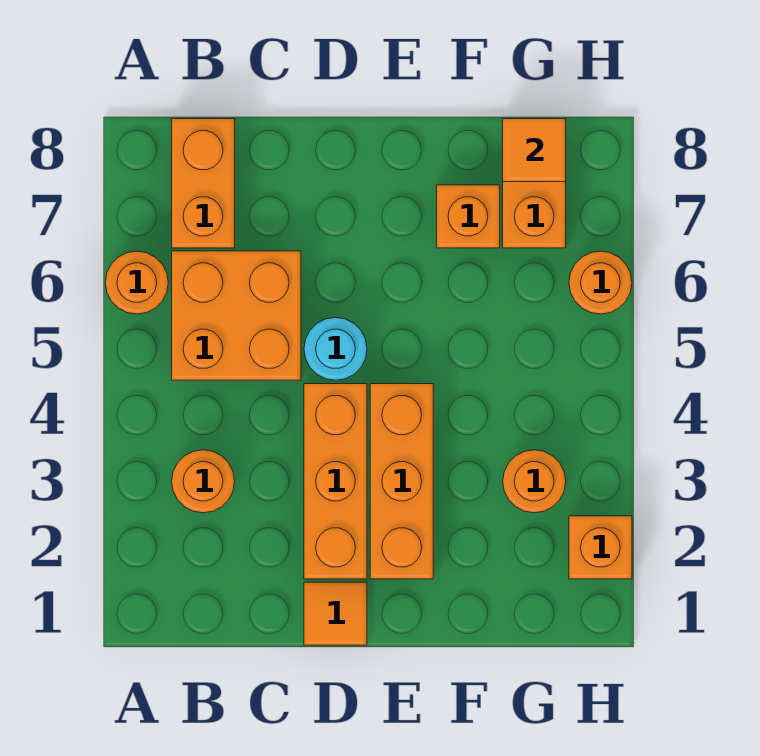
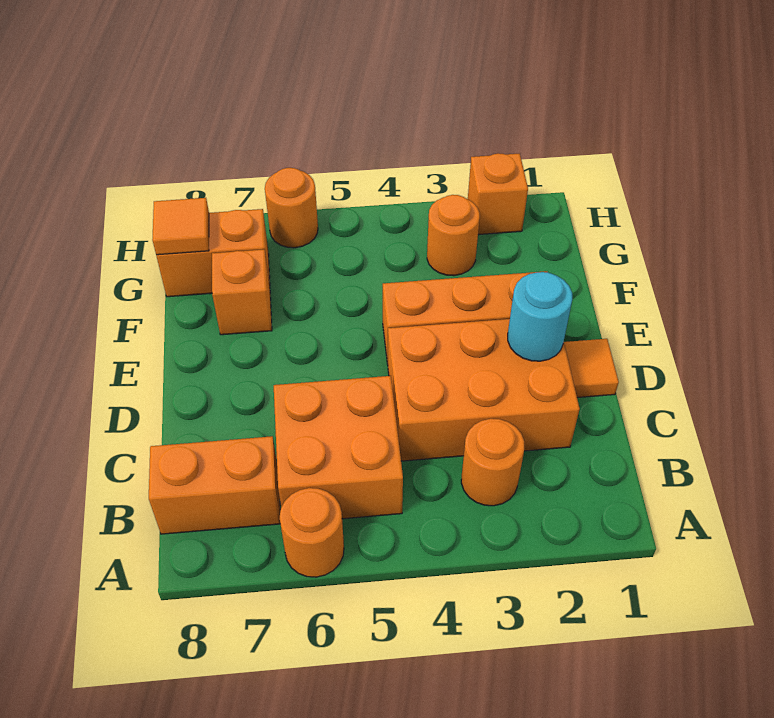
orange brick D2:D4 level 1 -> orange brick C2:D4 level 1
cyan round brick D5 level 1 -> cyan round brick D2 level 2

